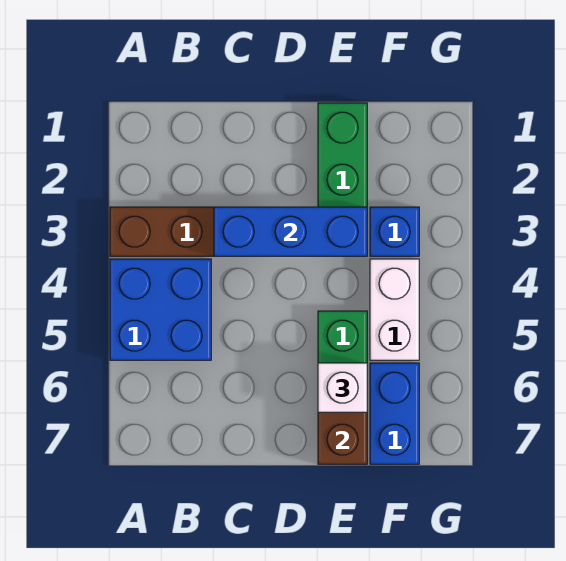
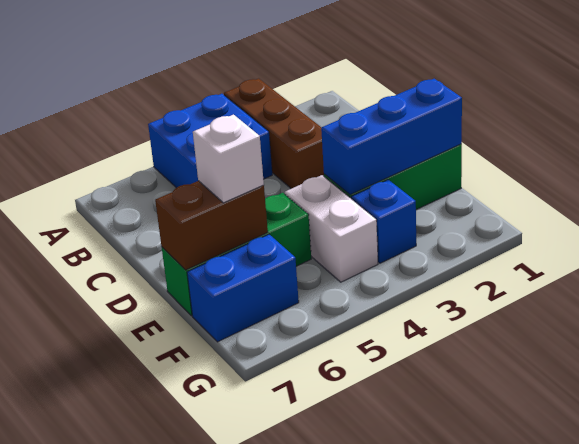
blue brick C3:E3 level 2 -> blue brick E1:E3 level 2
white brick F4:F5 level 1 -> white brick E4:F4 level 1

